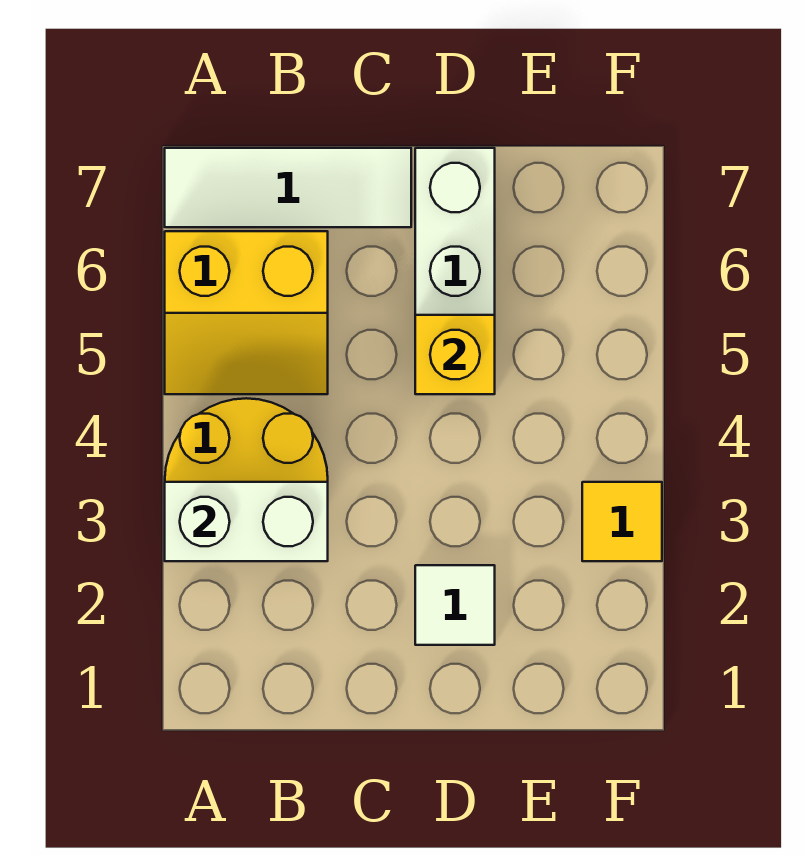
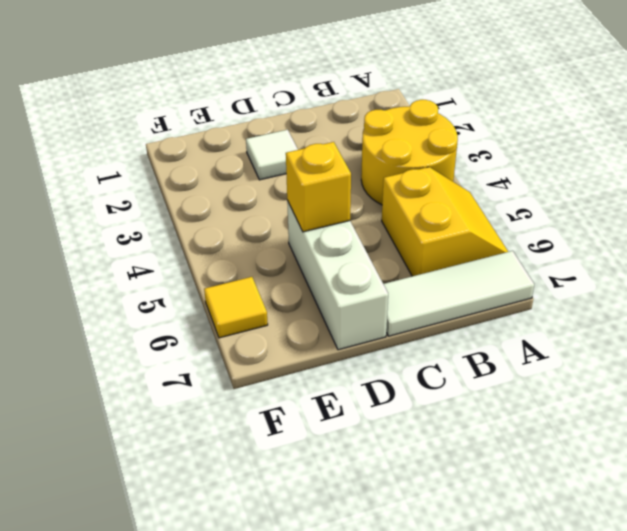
white brick A3:B3 level 2 -> none
yellow slope A5:B6 level 1 top 6 -> yellow slope A5:B6 level 1 top B
yellow tile F3 level 1 -> yellow tile F6 level 1

